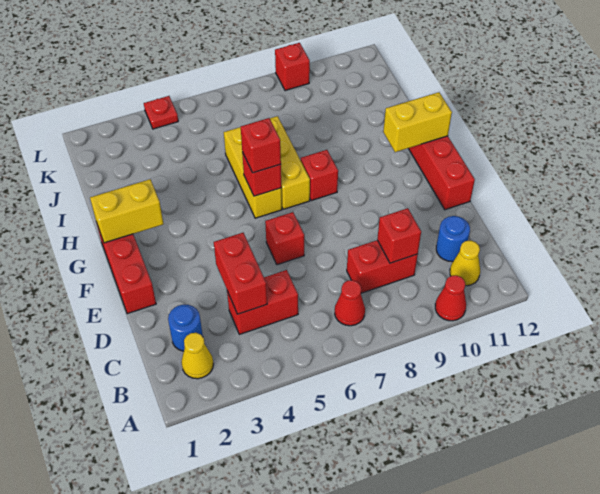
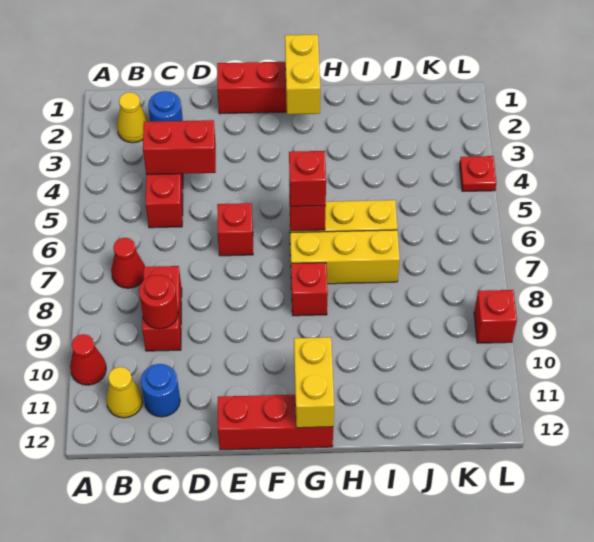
red brick C9 level 2 -> red round brick C9 level 2

